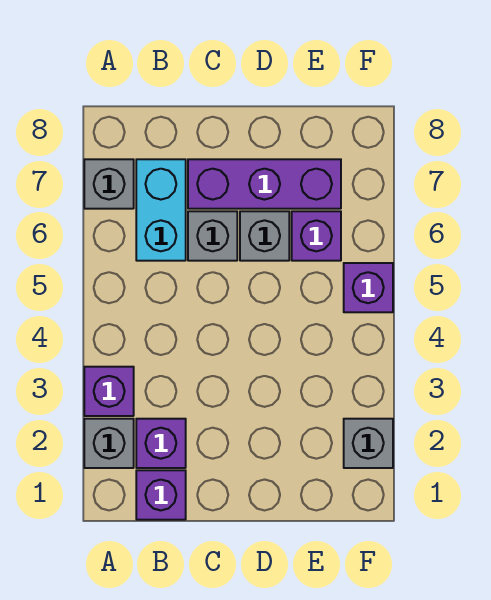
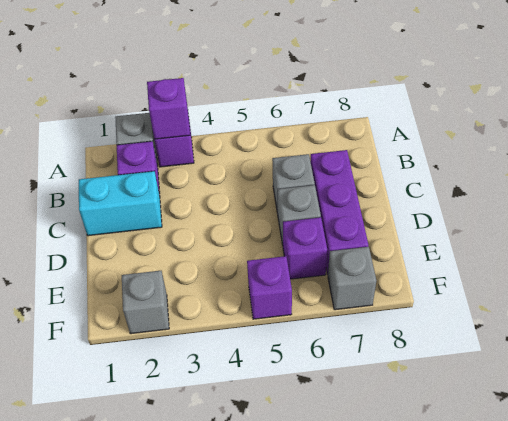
grey brick A7 level 1 -> grey brick F7 level 1
purple brick B1 level 1 -> purple brick A3 level 2
cyan brick B6:B7 level 1 -> cyan brick C1:C2 level 1

